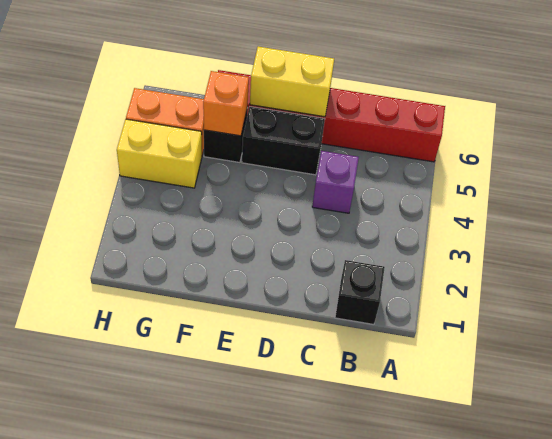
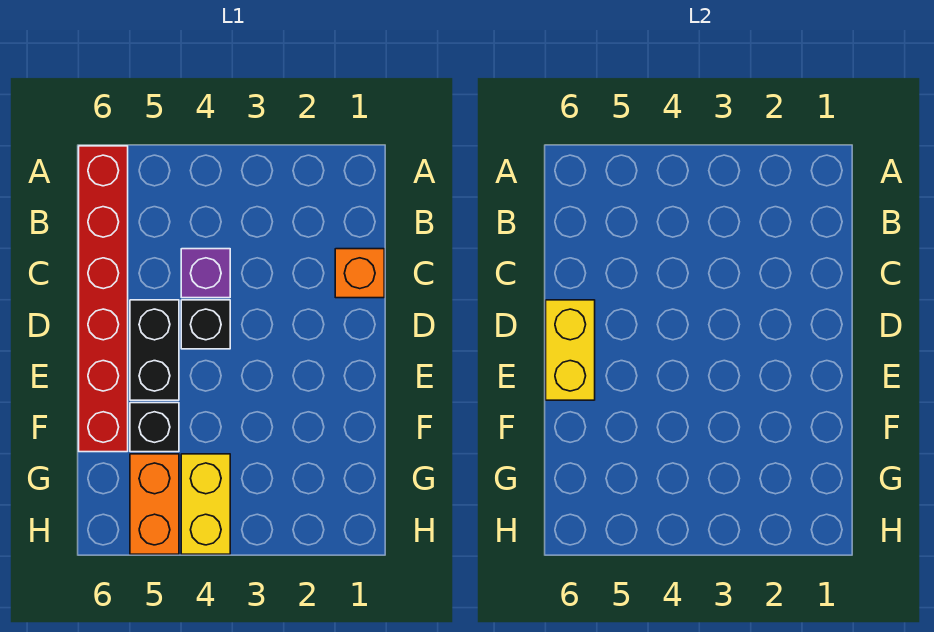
black brick B1 level 1 -> black brick D4 level 1
orange brick F5 level 2 -> orange brick C1 level 1

